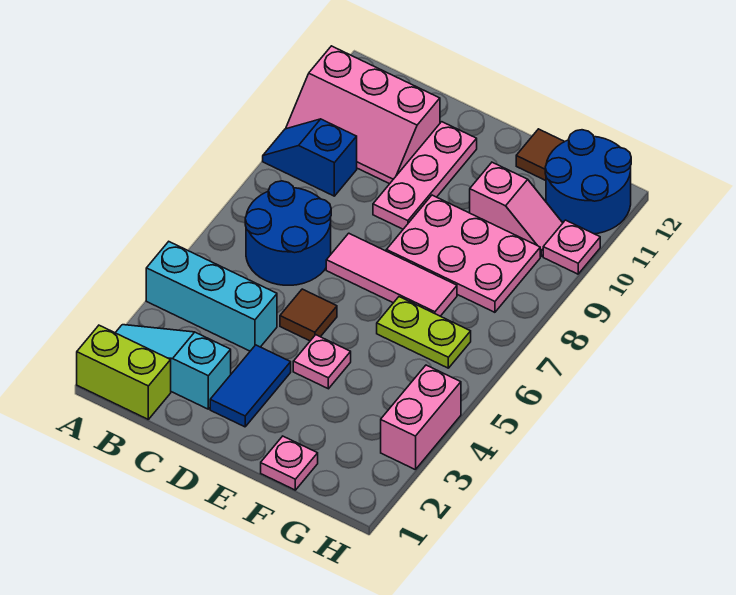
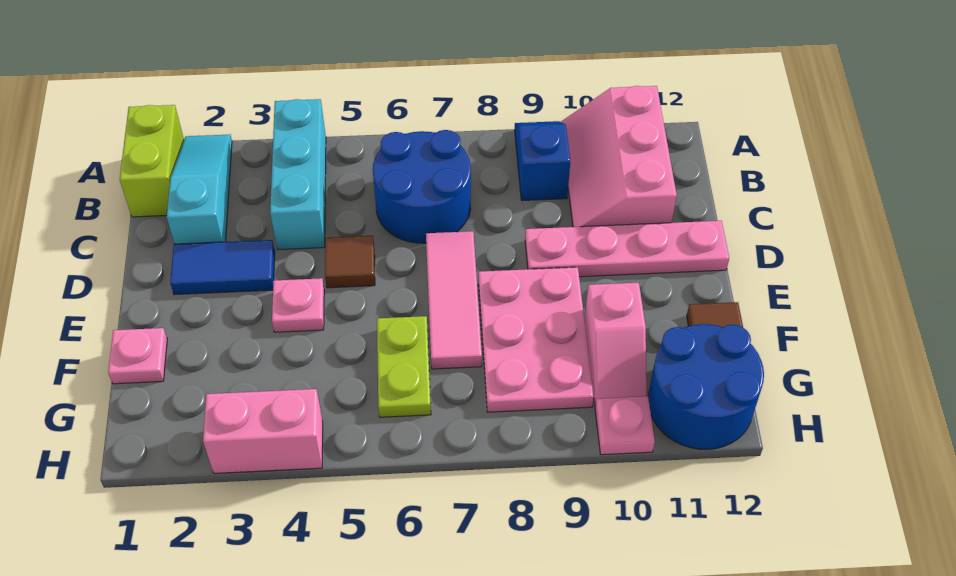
pink plate D9:D11 level 1 -> pink plate D9:D12 level 1

